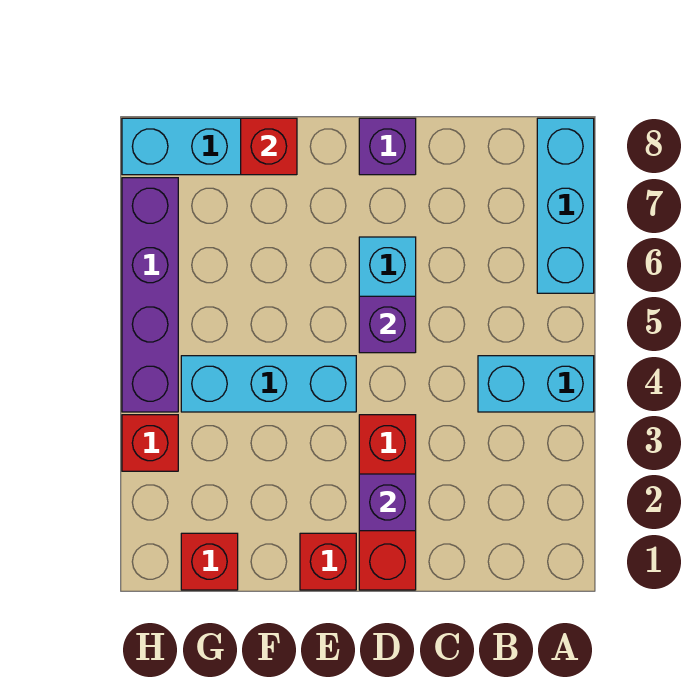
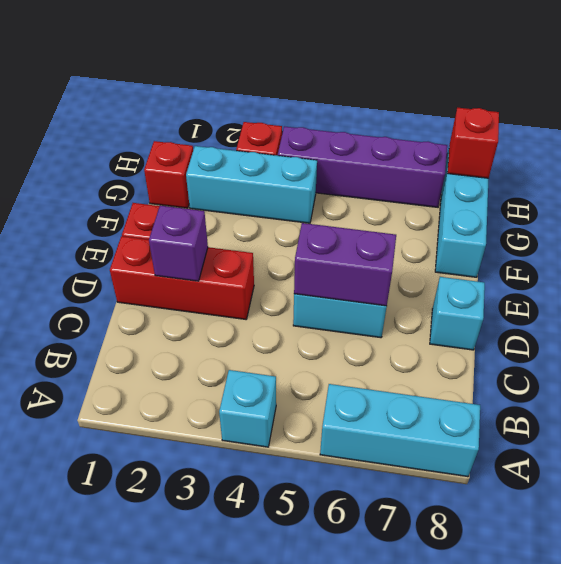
cyan brick A4:B4 level 1 -> cyan brick A4 level 1
purple brick D5 level 2 -> purple brick D5:D6 level 2
purple brick D8 level 1 -> cyan brick D8 level 1
cyan brick E4:G4 level 1 -> cyan brick G2:G4 level 1
red brick F8 level 2 -> red brick H8 level 2

